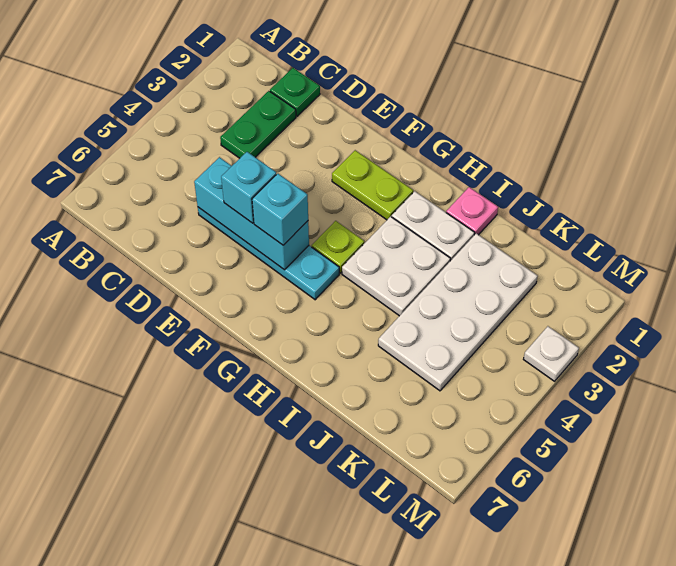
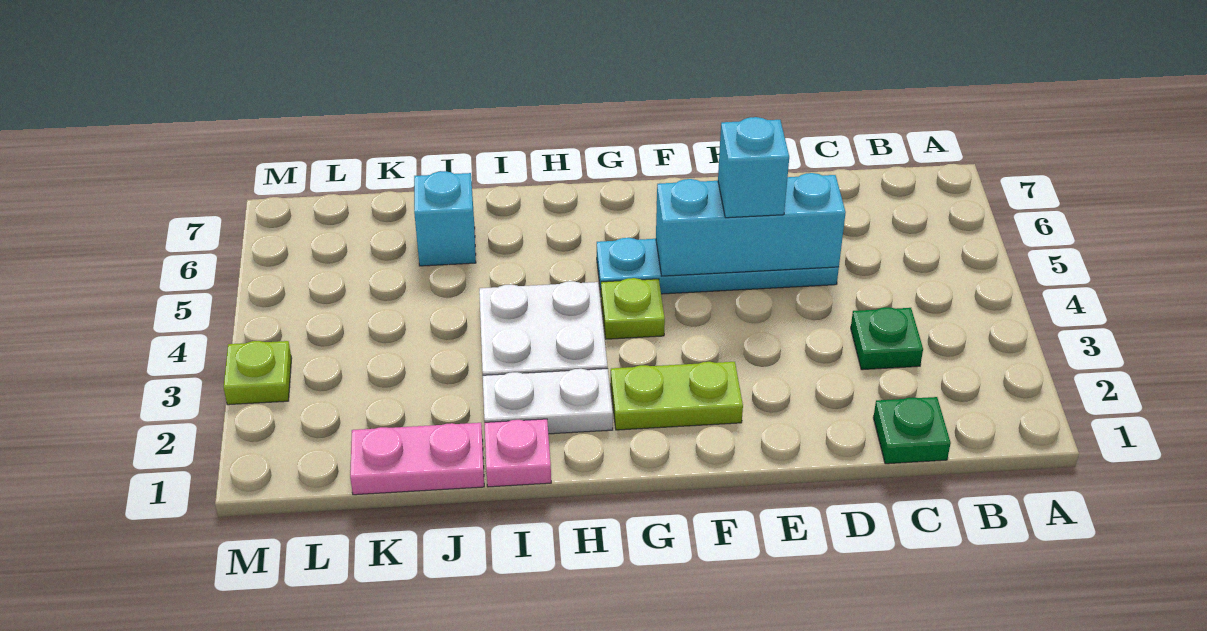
green plate C2:C3 level 1 -> green plate C3 level 1
cyan brick F5 level 3 -> cyan brick J6 level 1
none -> pink plate J1:K1 level 1
white plate J2:K5 level 1 -> none
white plate M3 level 1 -> lime plate M3 level 1

